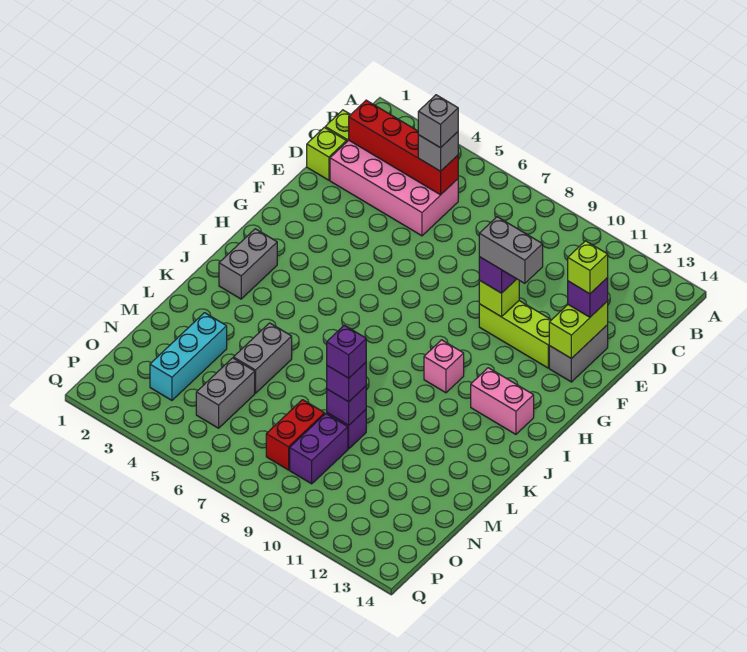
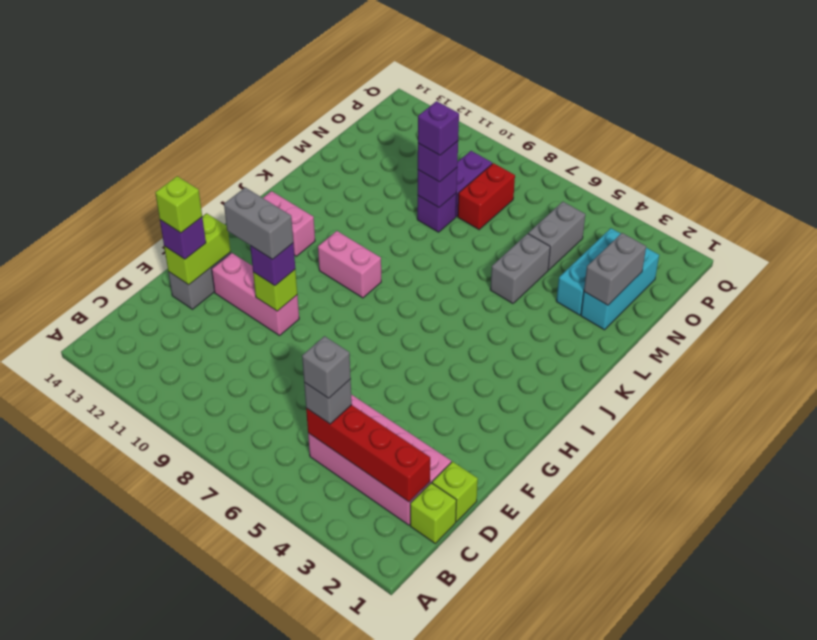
lime brick F10:F12 level 1 -> pink brick F10:F12 level 1
grey brick I2:J2 level 1 -> grey brick M2:N2 level 2
pink brick I10 level 1 -> pink brick I9:I10 level 1
none -> cyan brick M2:O2 level 1

